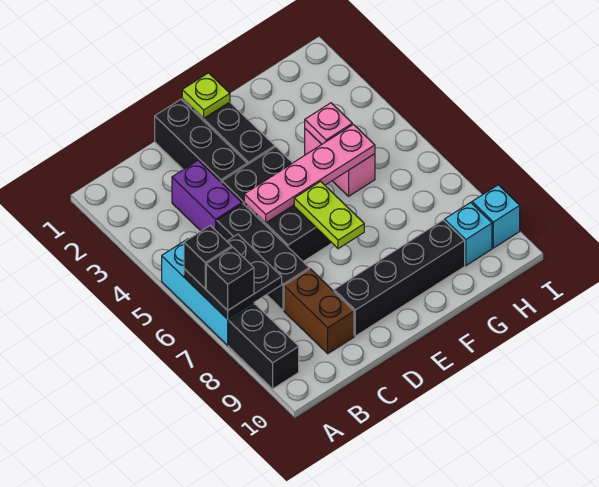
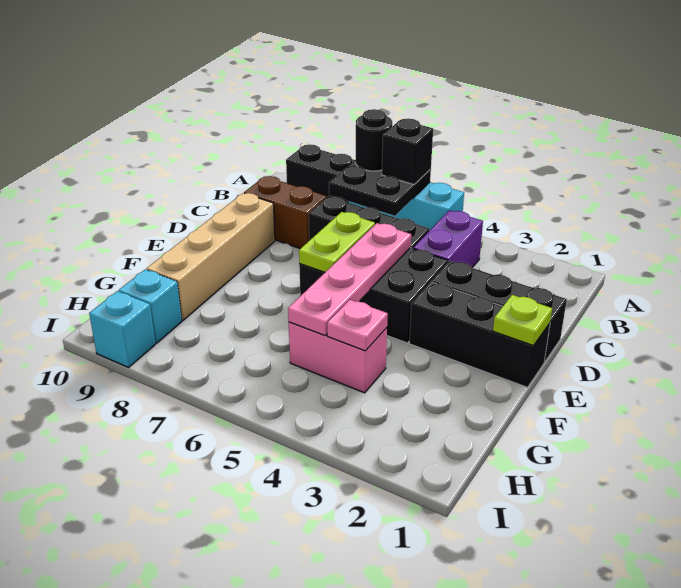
black brick A7 level 3 -> black round brick A7 level 3
purple brick C3:C4 level 1 -> purple brick B4:C4 level 1
black brick D9:G9 level 1 -> tan brick D9:G9 level 1
lime plate E6:E7 level 2 -> lime plate D6:E6 level 2

